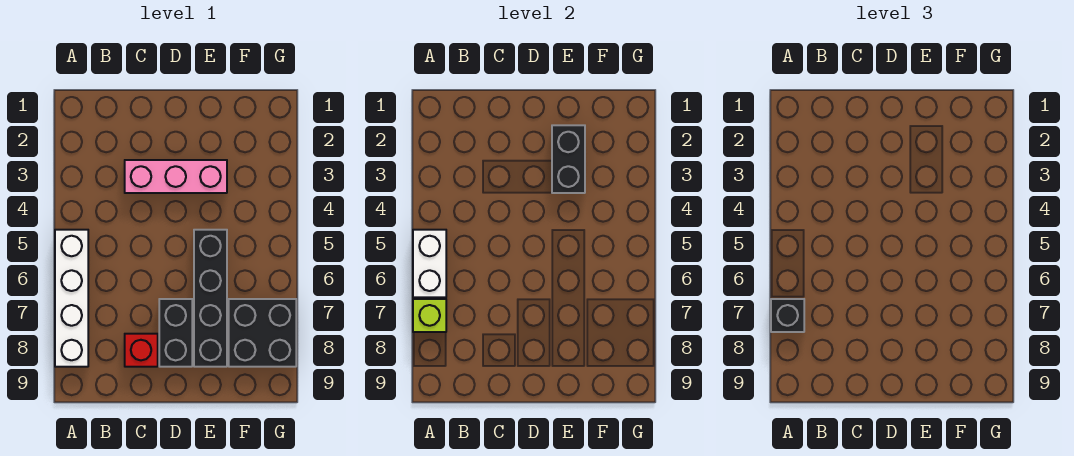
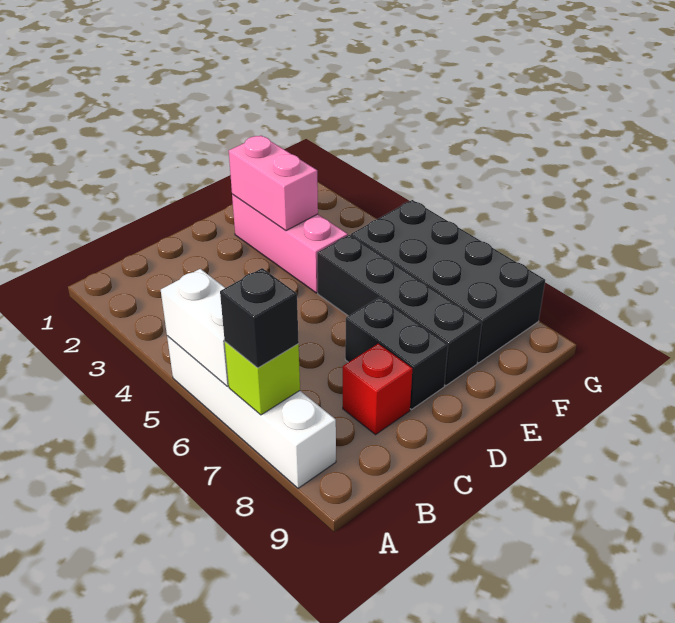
pink brick C3:E3 level 1 -> pink brick E2:E4 level 1
black brick E2:E3 level 2 -> pink brick E2:E3 level 2
black brick F7:G8 level 1 -> black brick F5:G8 level 1

